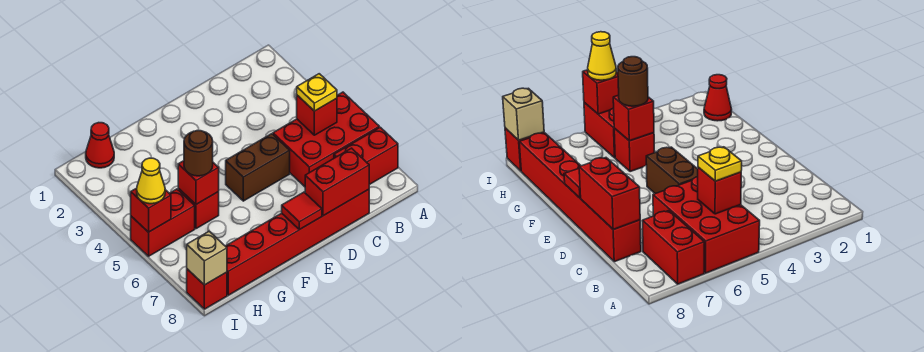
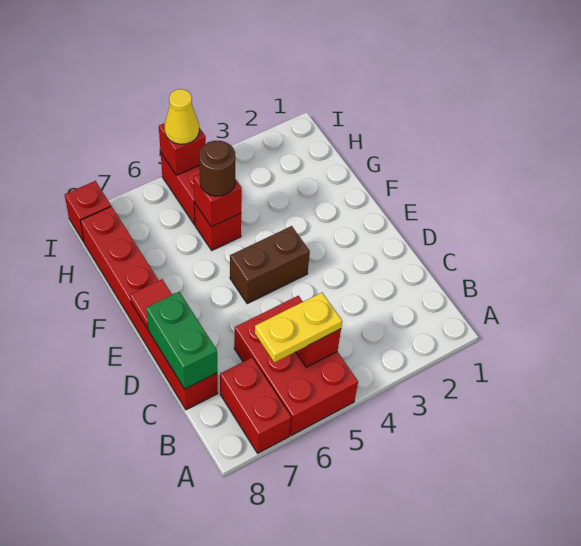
yellow plate B5 level 3 -> yellow plate B5:B6 level 3
red brick C8:D8 level 2 -> green brick C8:D8 level 2
brown brick D5:E5 level 1 -> brown brick E4:E5 level 1
red cone H1 level 1 -> none
tan brick I8 level 2 -> none

